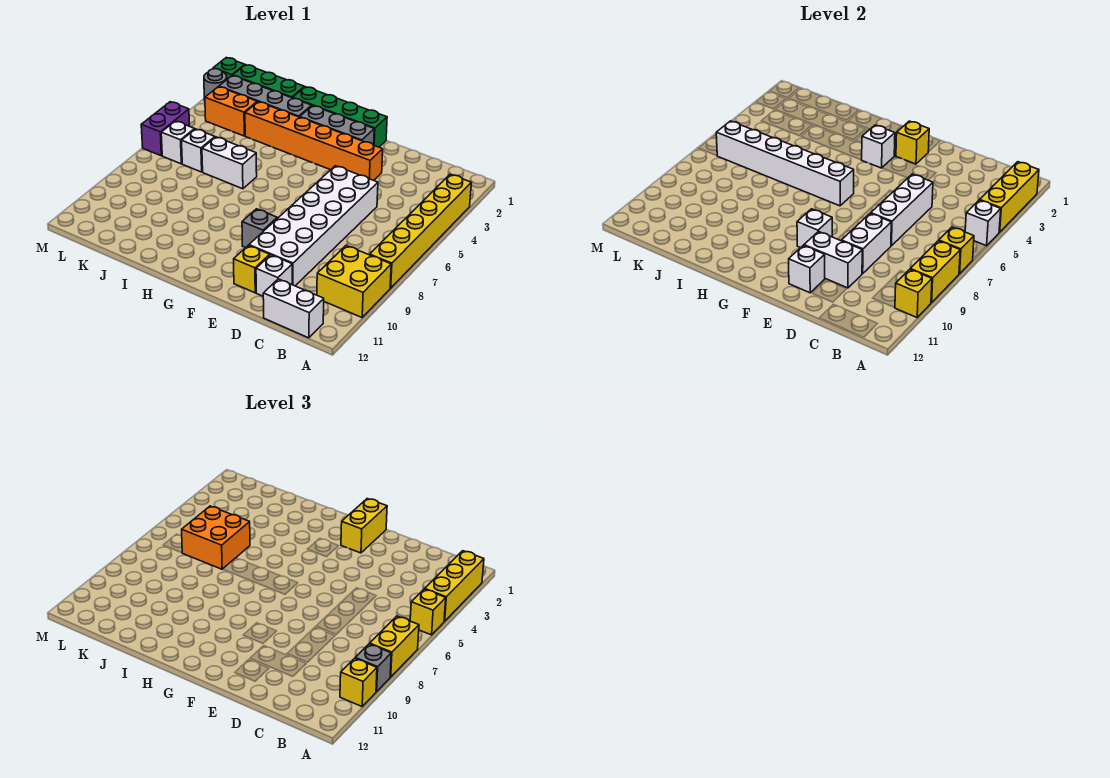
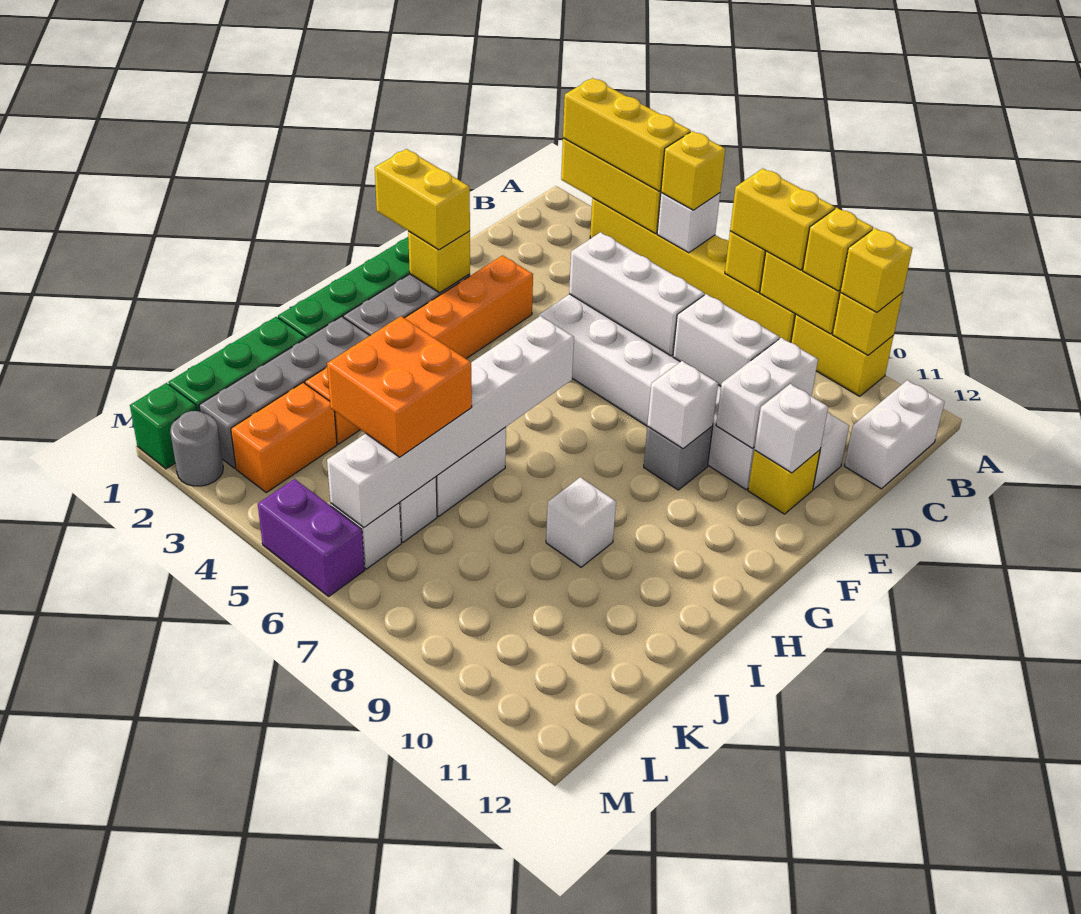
yellow brick A9:B10 level 1 -> yellow brick A9:A10 level 1
grey brick A9 level 3 -> yellow brick A9 level 3
white brick G3 level 2 -> white brick I9 level 1

